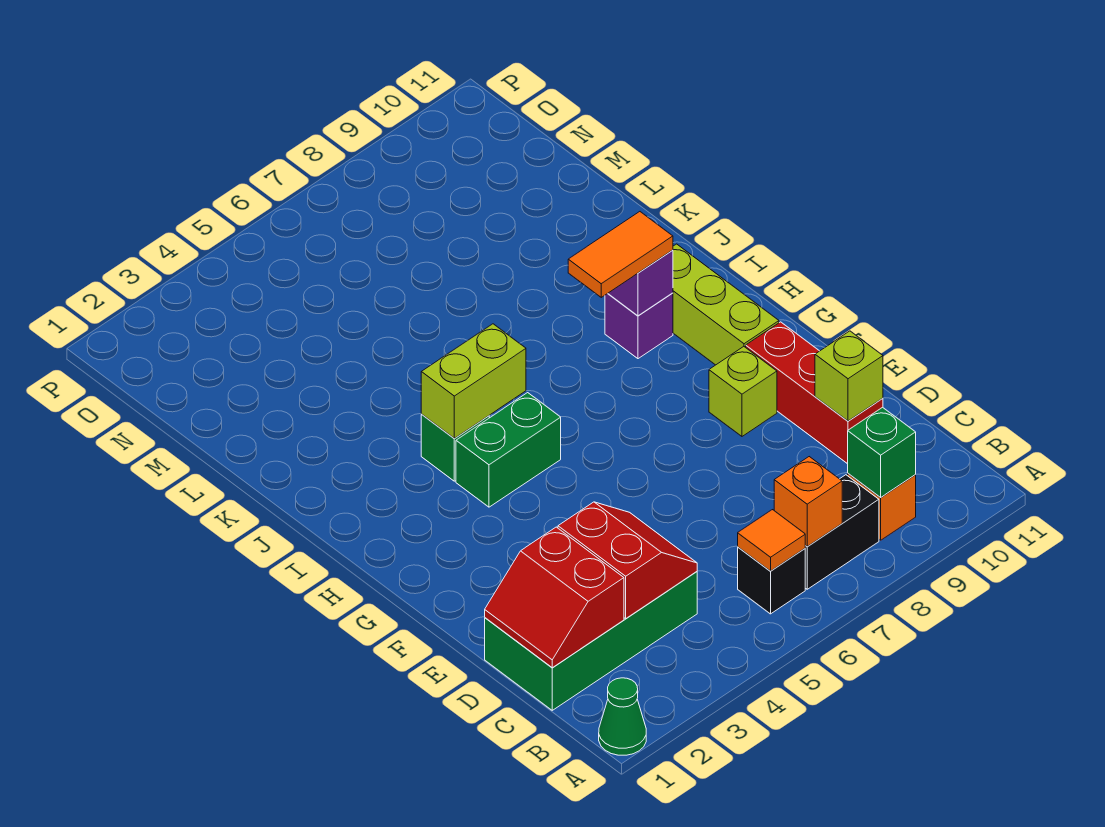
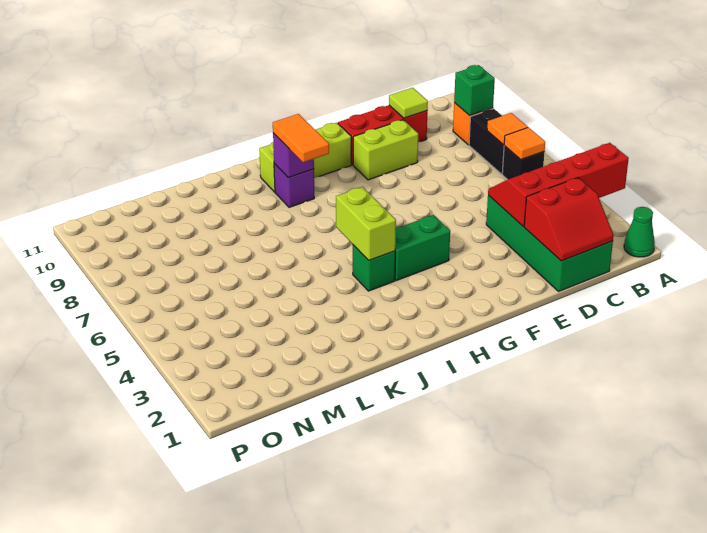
orange brick B7 level 2 -> orange tile B7 level 2
red slope C3:D4 level 2 top 3 -> red slope A3:D4 level 2 top 3
lime brick D10 level 2 -> lime tile D10 level 2
lime brick F9 level 1 -> lime brick E9:F9 level 1
green brick H4:H5 level 1 -> green brick G4:H4 level 1

